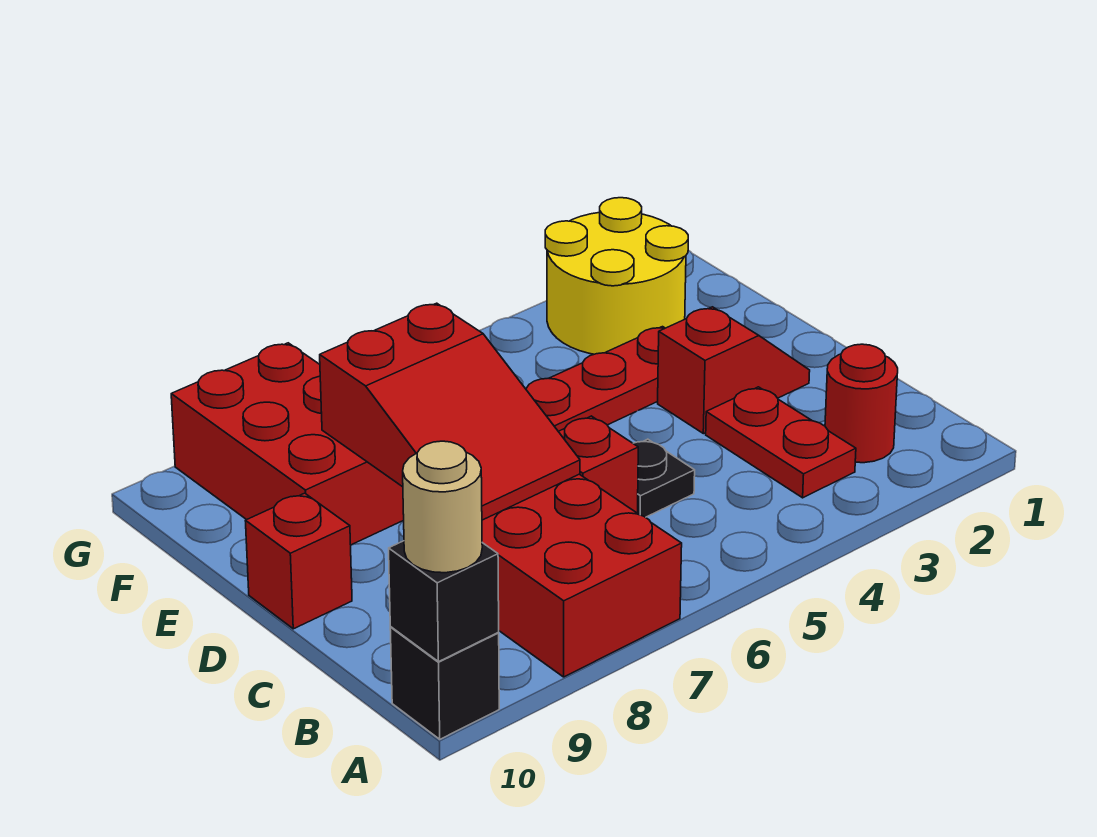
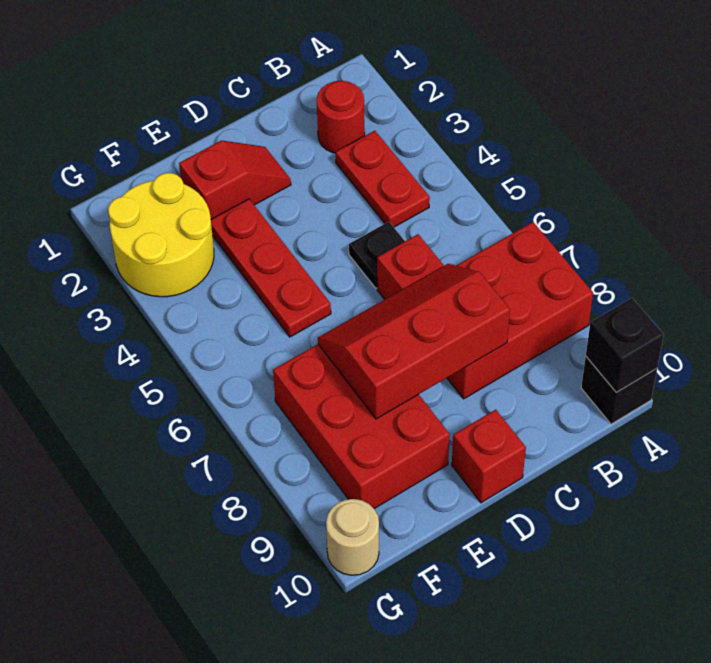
tan round brick A10 level 3 -> tan round brick G10 level 1
red plate B3:C3 level 1 -> red plate B3:B4 level 1
red slope C7:E8 level 2 top E -> red slope C7:E8 level 2 top 8
red slope D2:D3 level 1 top 3 -> red slope D2:E2 level 1 top E
red brick E8:G9 level 1 -> red brick E7:F9 level 1

